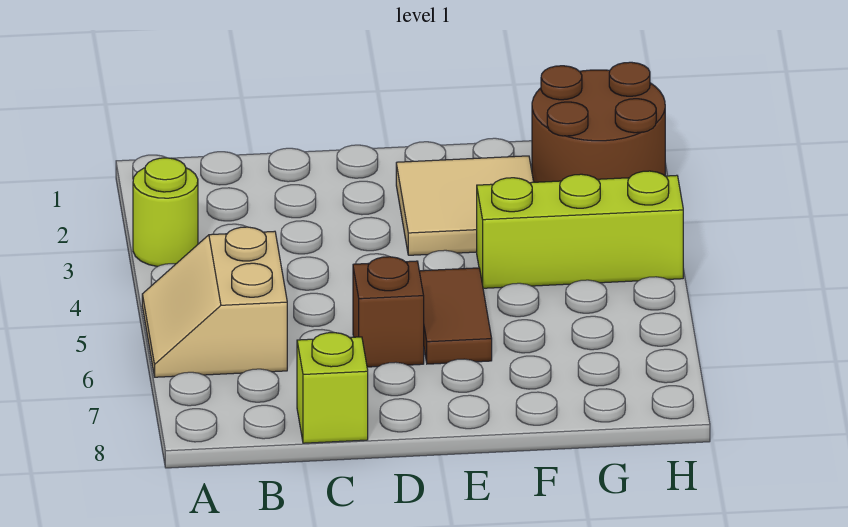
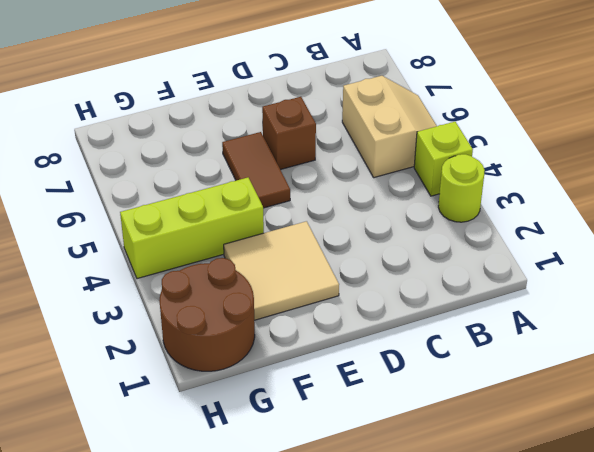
lime brick C8 level 1 -> lime brick A4 level 1

